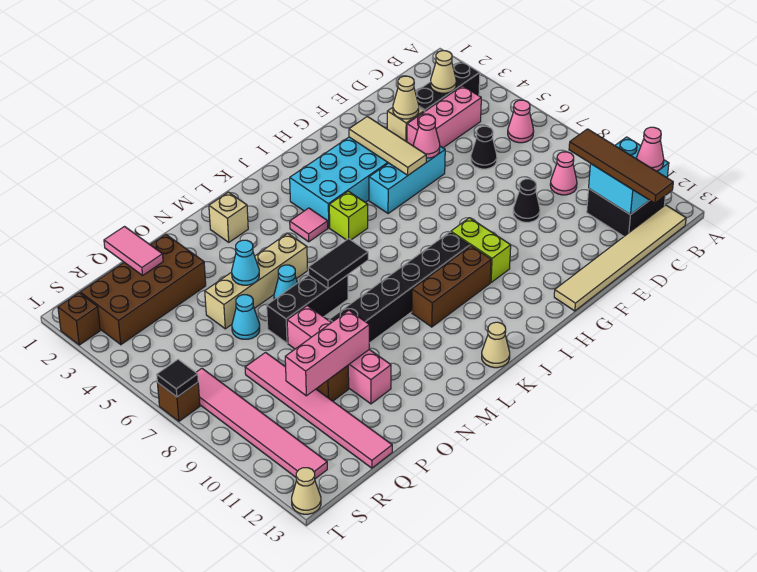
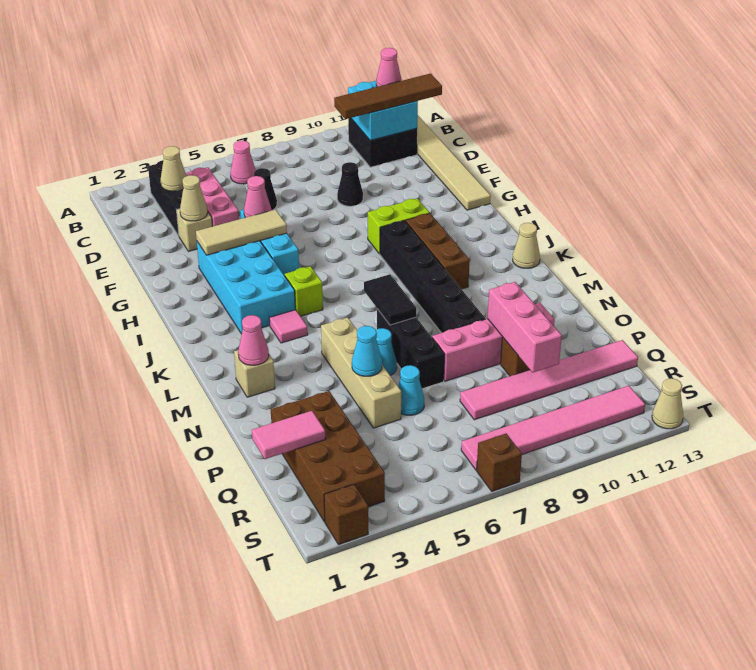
pink cone C9 level 1 -> pink cone M2 level 2
black tile T7 level 2 -> none

